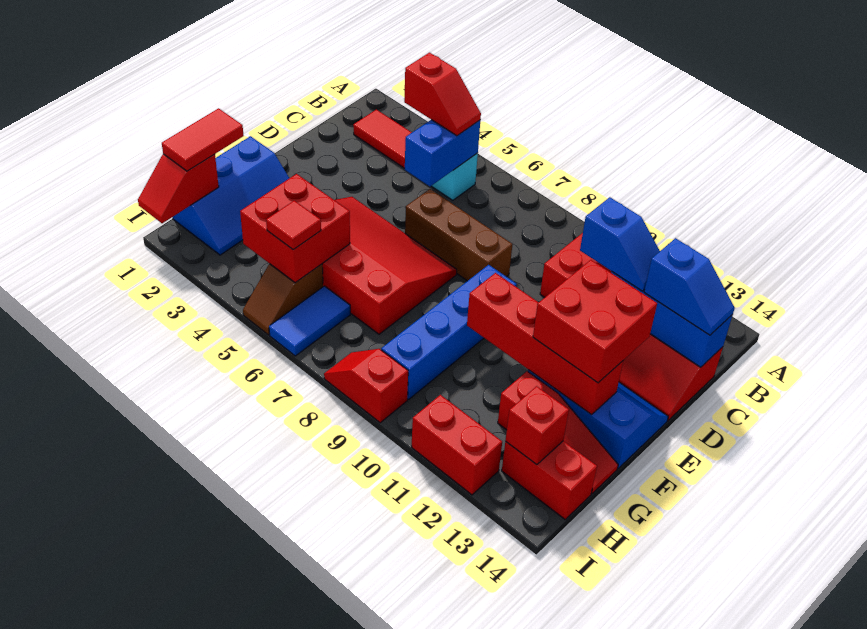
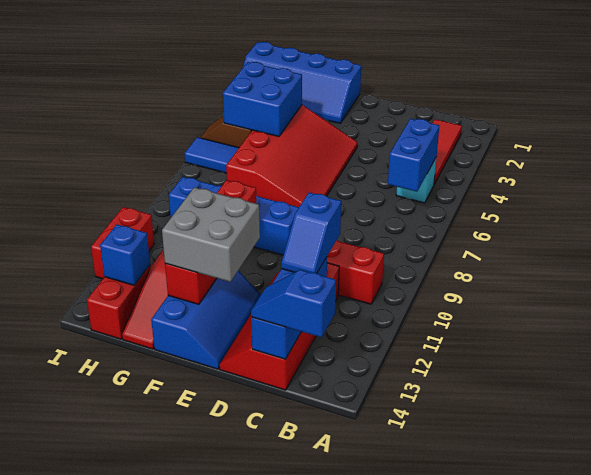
red slope B4:B5 level 3 top 4 -> none
blue brick B5:C5 level 2 -> blue brick B5:B6 level 2
blue slope C13:C14 level 3 top 13 -> blue slope B14:C14 level 3 top B
brown brick D6:D8 level 1 -> none
red brick E12:F13 level 3 -> grey brick E12:F13 level 3
blue slope F1:H2 level 1 top 1 -> blue slope F1:I2 level 1 top 1
red tile G1:H1 level 3 -> none
red brick G4:H5 level 2 -> blue brick G4:H5 level 2
red slope H1:I1 level 2 top H -> none
red tile H5 level 3 -> none
red brick H13 level 2 -> blue brick H13 level 2
red slope I8:I9 level 1 top 9 -> none

